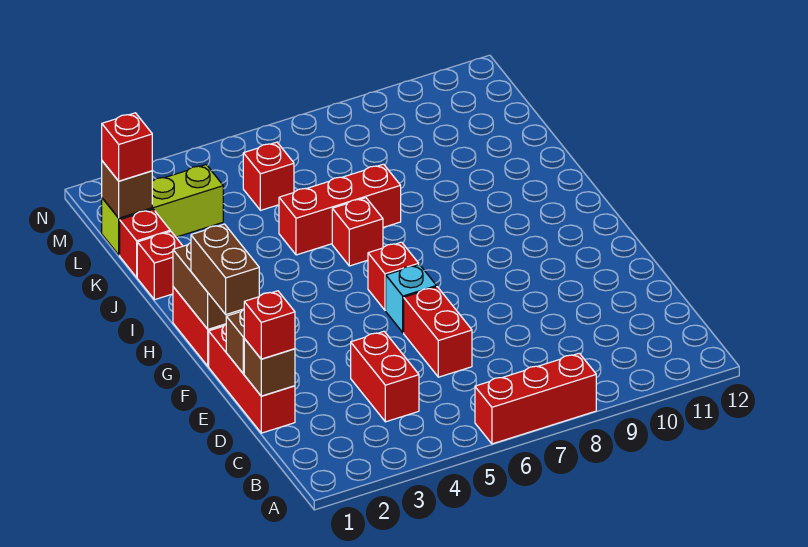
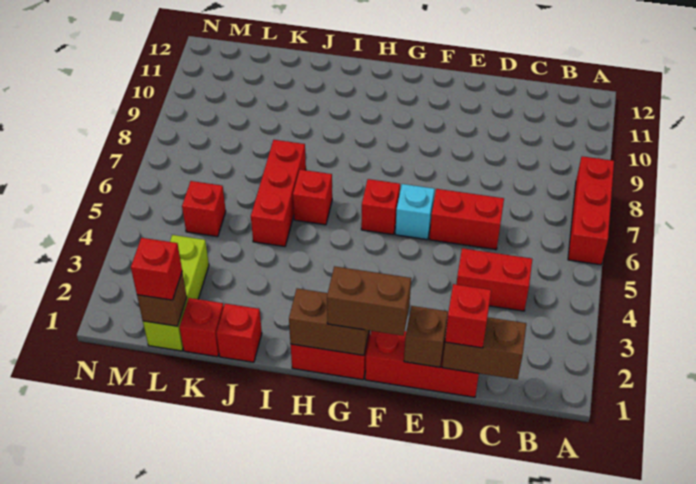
brown brick D1 level 2 -> brown brick C1:D1 level 2

